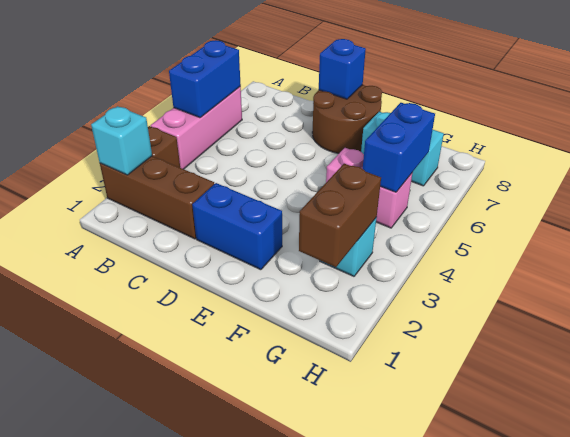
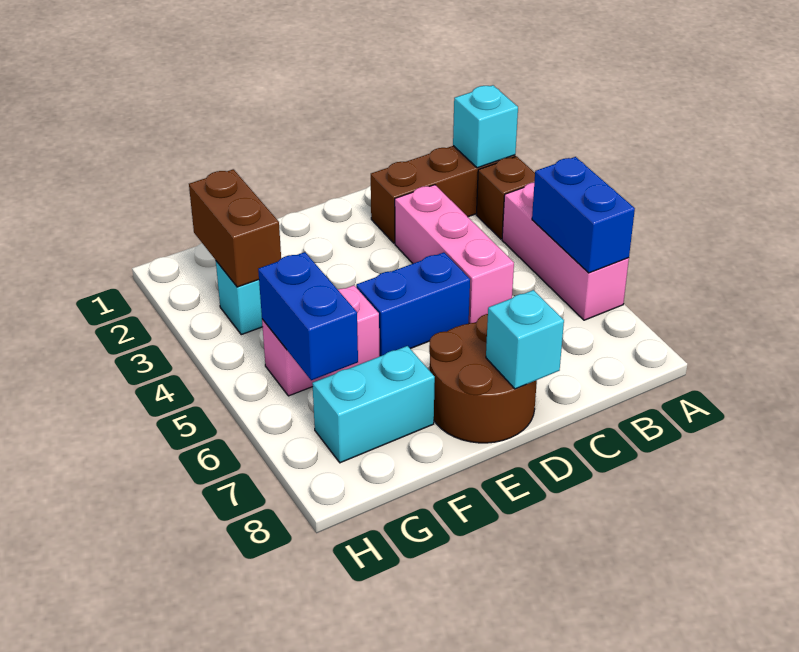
none -> pink brick C3:C5 level 1
blue brick D2:E2 level 1 -> blue brick D5:E5 level 1
blue brick D8 level 2 -> cyan brick D8 level 2

